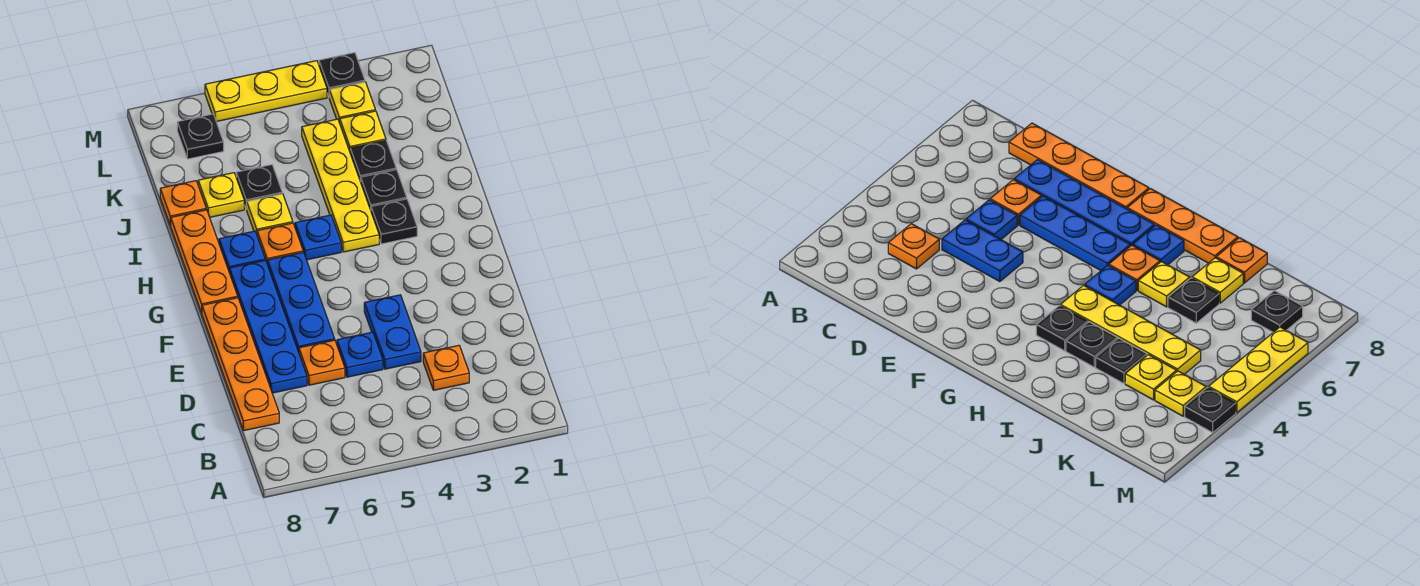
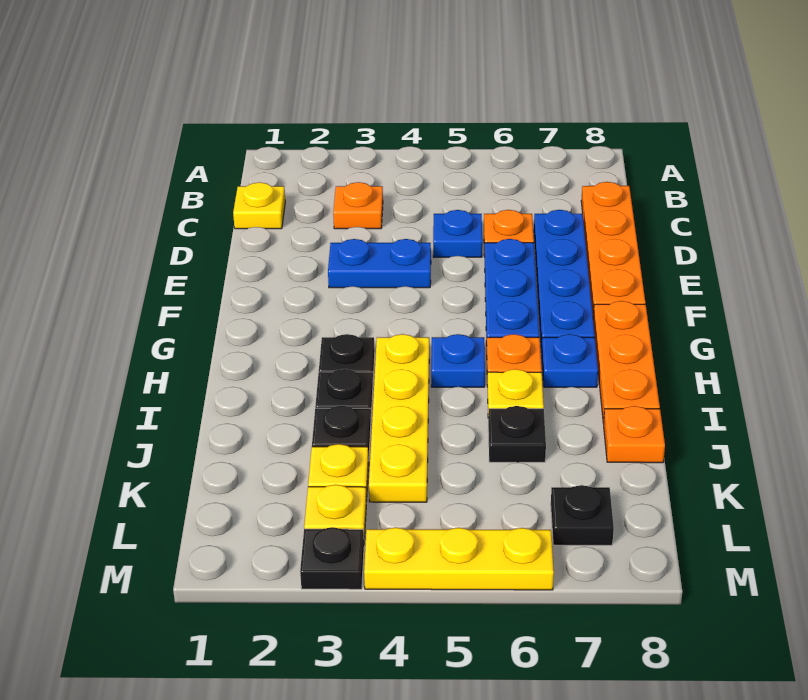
blue plate D4:E4 level 1 -> blue plate E3:E4 level 1
yellow plate J7 level 1 -> yellow plate C1 level 1

